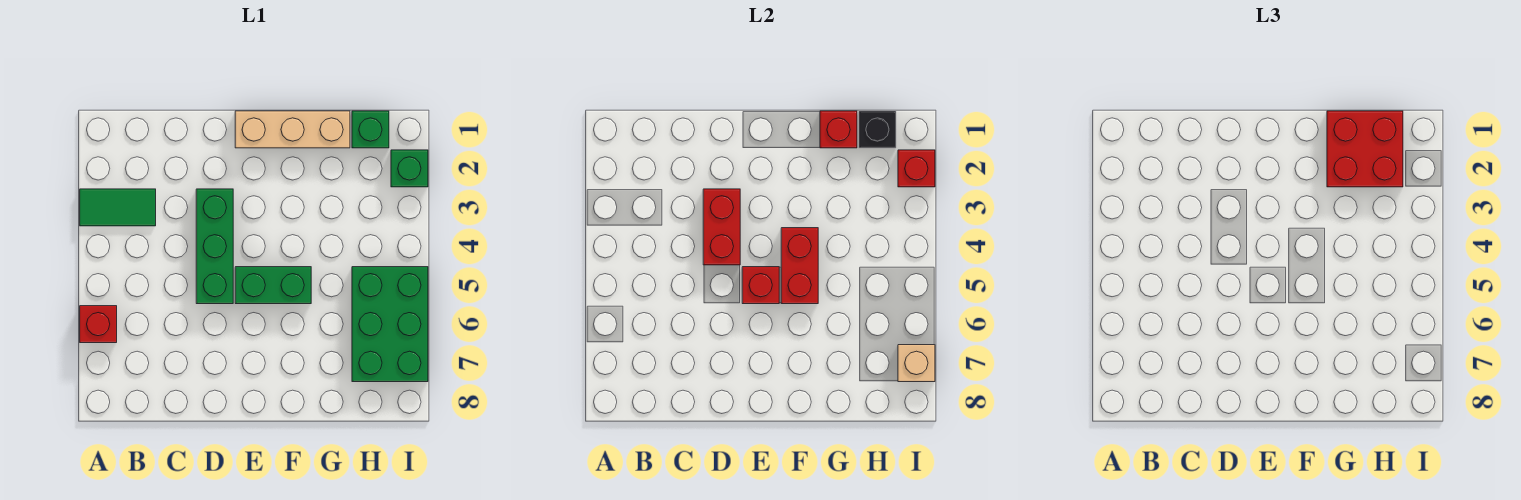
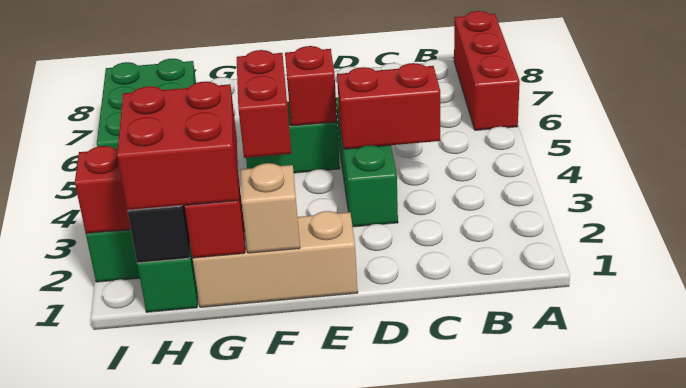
green tile A3:B3 level 1 -> none
red brick A6 level 1 -> red brick A6:A8 level 1
red brick D3:D4 level 2 -> red brick C4:D4 level 2
tan brick I7 level 2 -> tan brick F1 level 2

